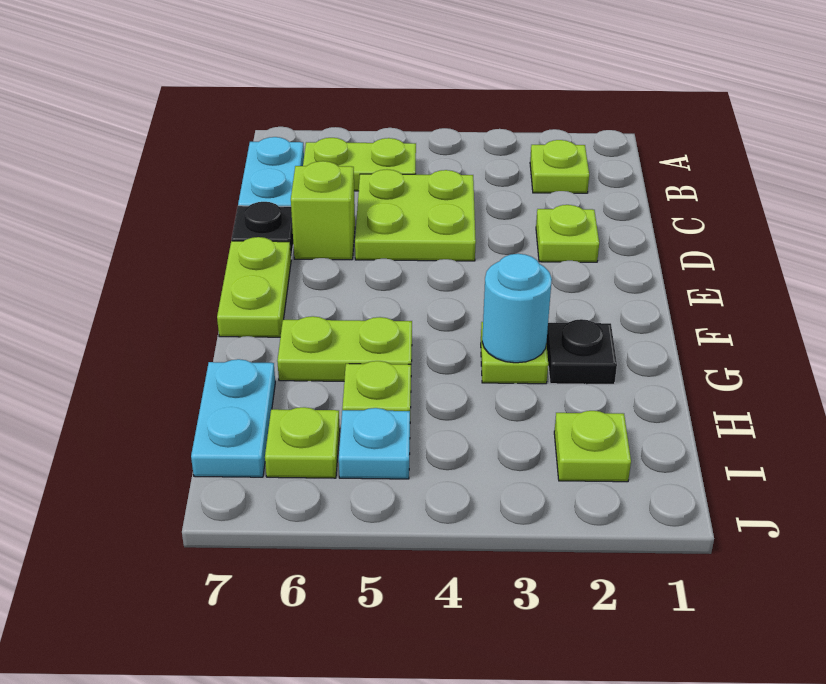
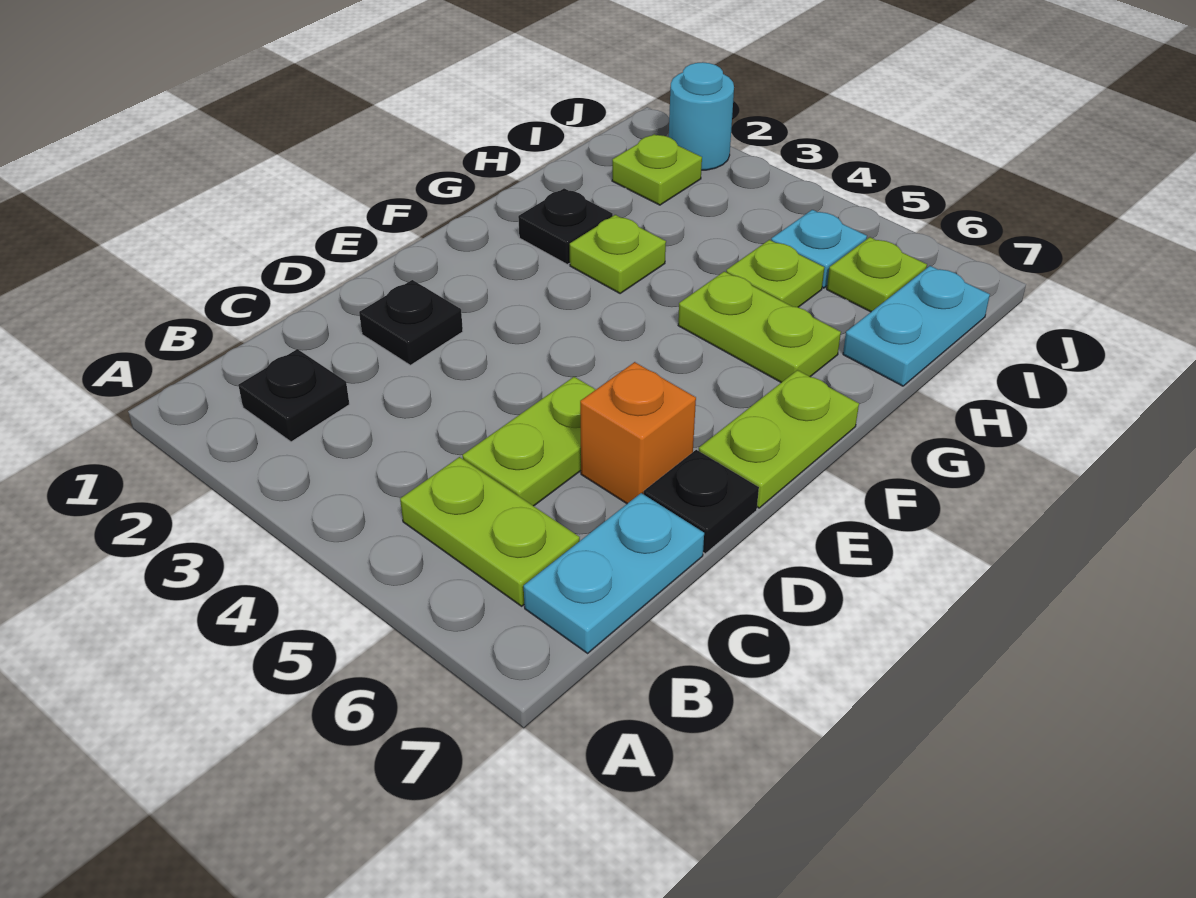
lime plate B2 level 1 -> black plate B2 level 1
lime plate C4:D5 level 1 -> lime plate C5:D5 level 1
lime plate D2 level 1 -> black plate D2 level 1
lime brick D6 level 1 -> orange brick D6 level 1
cyan round brick G3 level 2 -> cyan round brick J2 level 1

